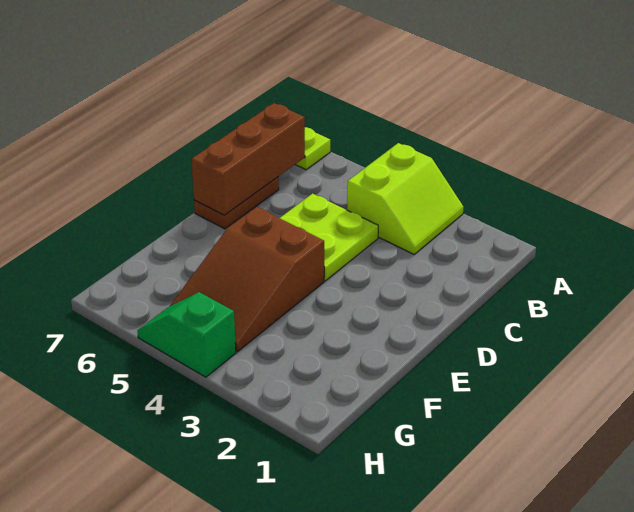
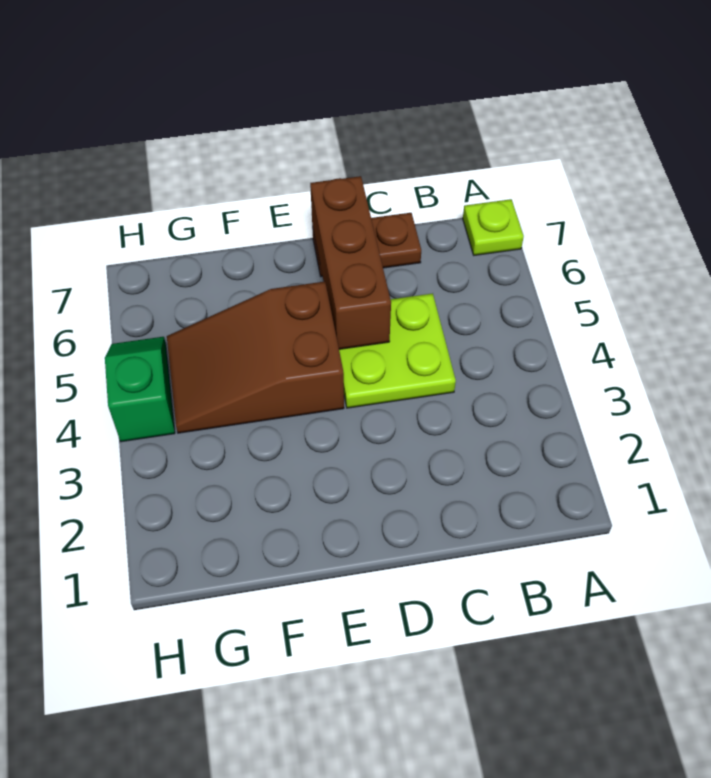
lime slope A3:B4 level 1 top 4 -> none
brown brick B7:D7 level 2 -> brown brick D5:D7 level 2

